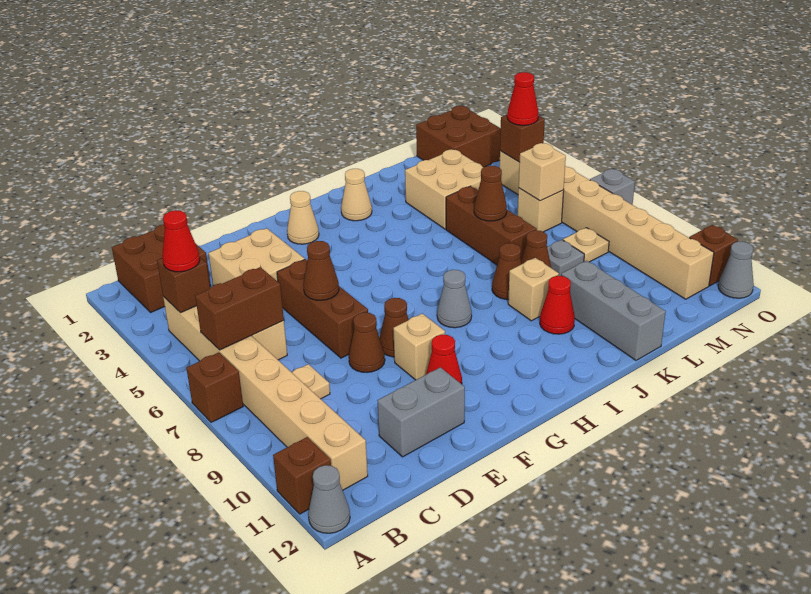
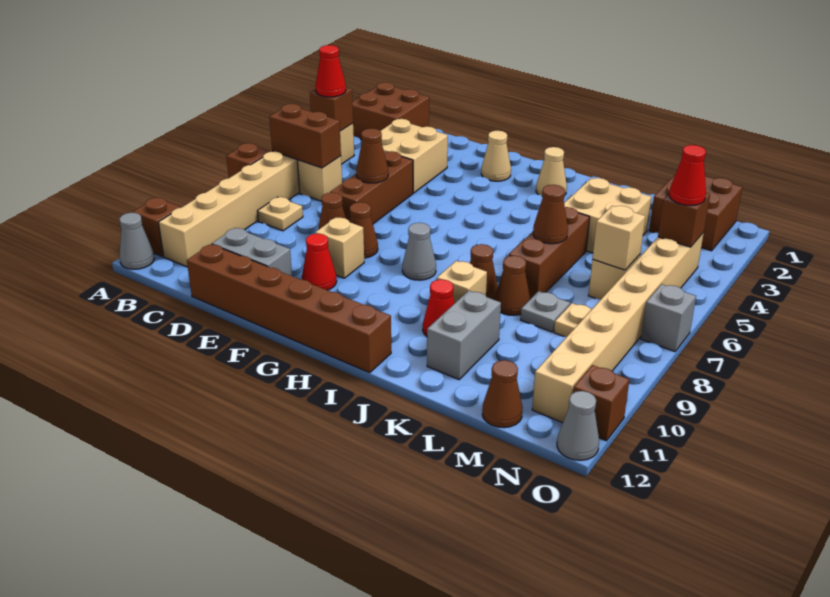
none -> brown brick D12:I12 level 1
grey brick K10:K12 level 1 -> grey brick K10:K11 level 1
none -> brown cone M12 level 1

